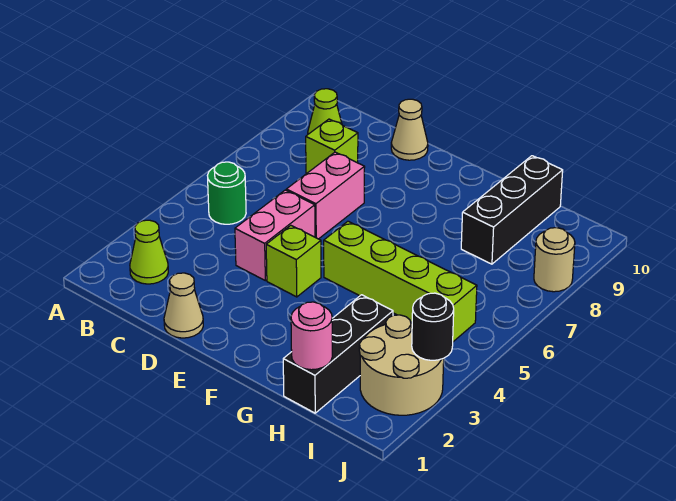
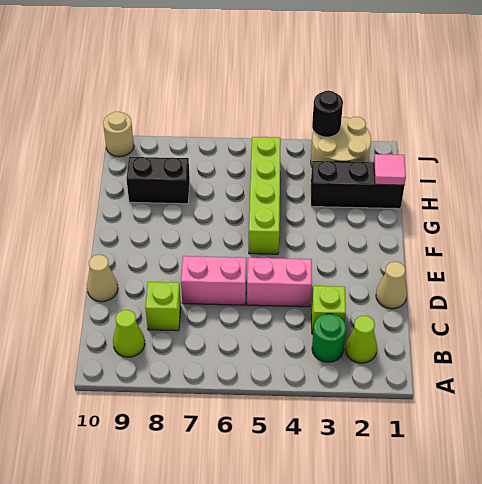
green round brick B5 level 1 -> green round brick B3 level 1
lime brick E4 level 1 -> lime brick C3 level 1
pink round brick H1 level 2 -> pink tile H1 level 2
black brick H8:H10 level 1 -> black brick H8:H9 level 1
tan round brick J8 level 1 -> tan round brick J10 level 1

